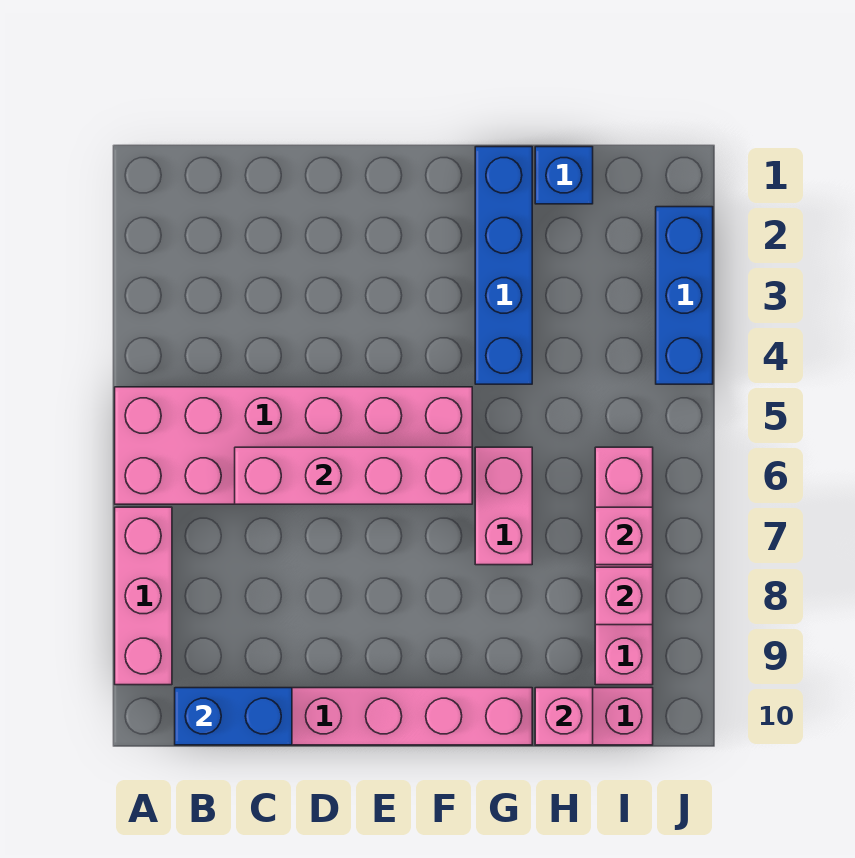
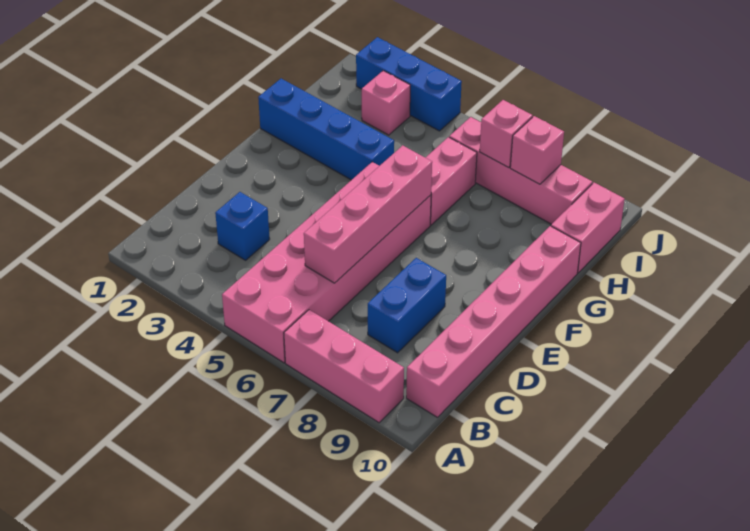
blue brick B10:C10 level 2 -> blue brick C8:D8 level 1
pink brick G6:G7 level 1 -> pink brick G6:H6 level 1
blue brick H1 level 1 -> blue brick C3 level 1
pink brick H10 level 2 -> pink brick I3 level 1

